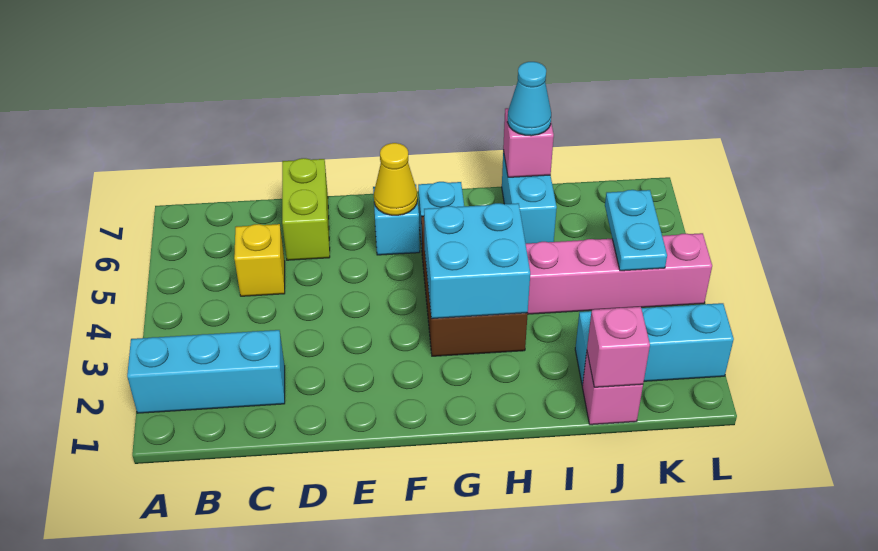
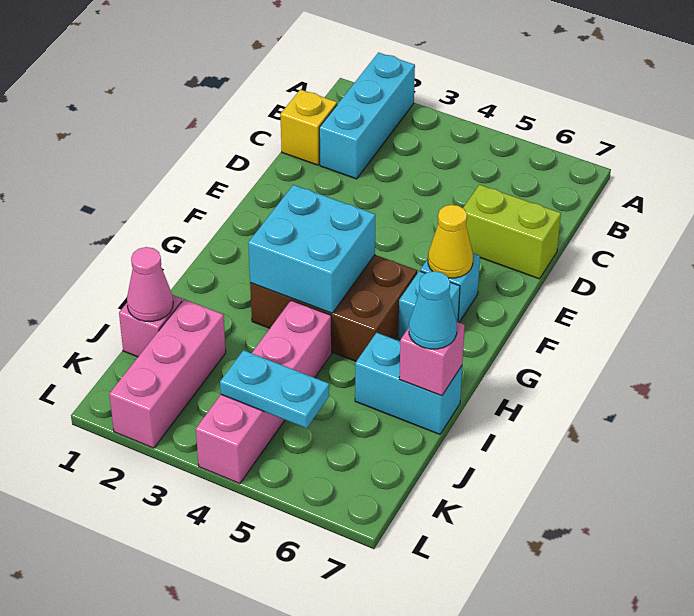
yellow brick C5 level 1 -> yellow brick C1 level 1
pink brick J1 level 2 -> pink cone J1 level 2
cyan brick J2:L2 level 1 -> pink brick J2:L2 level 1

